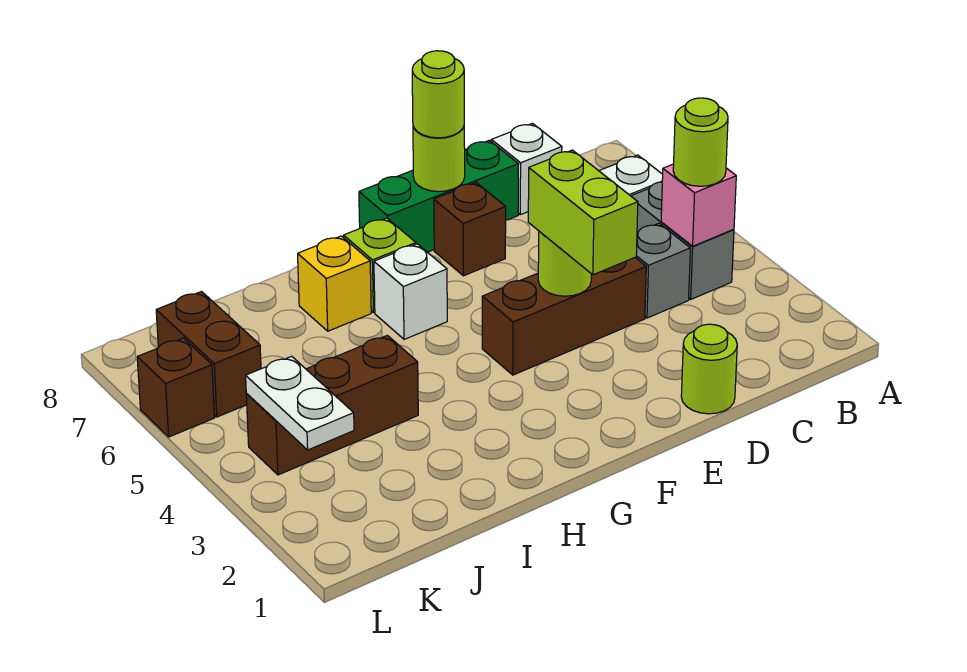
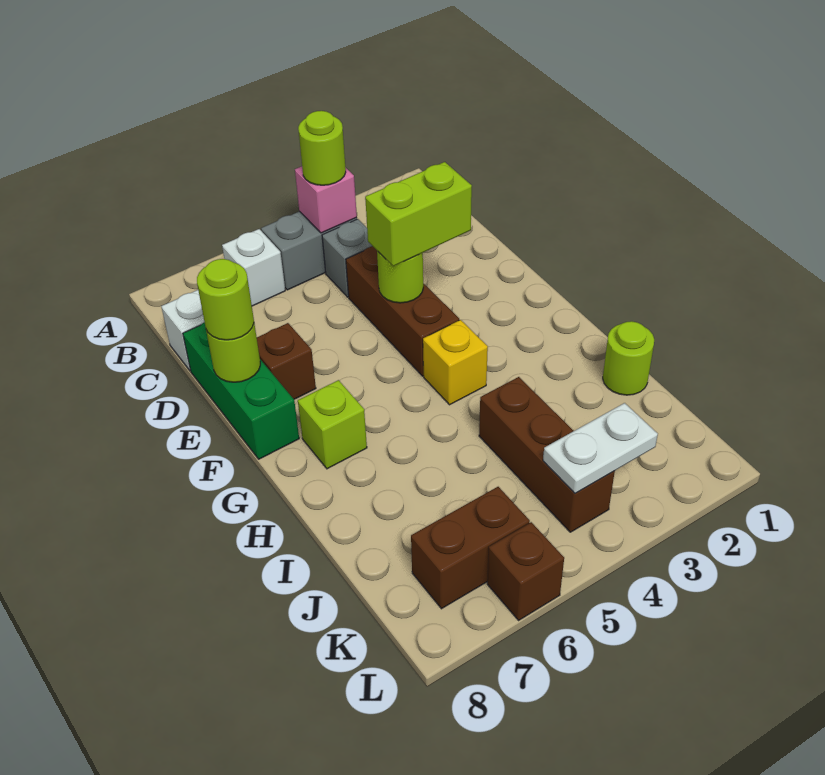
lime round brick D1 level 1 -> lime round brick I1 level 1
white brick G6 level 1 -> none
yellow brick H7 level 1 -> yellow brick G4 level 1

